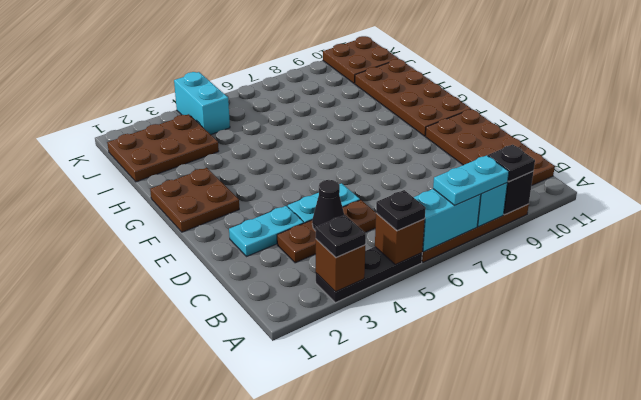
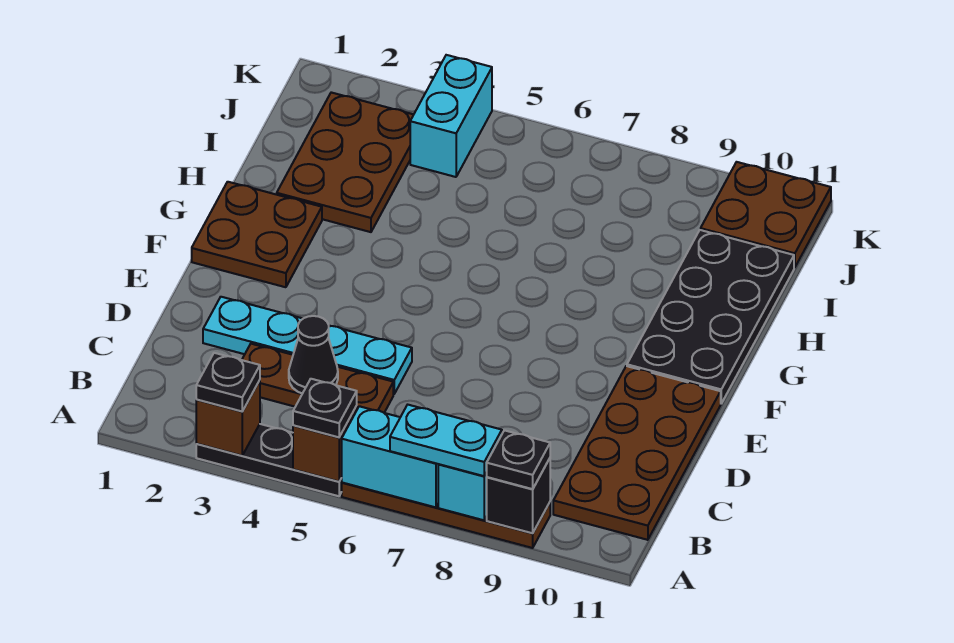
brown plate F10:I11 level 1 -> black plate F10:I11 level 1
brown plate I1:J3 level 1 -> brown plate H2:J3 level 1

